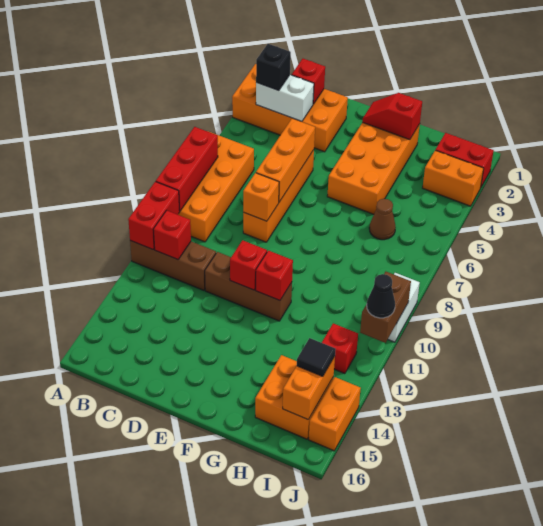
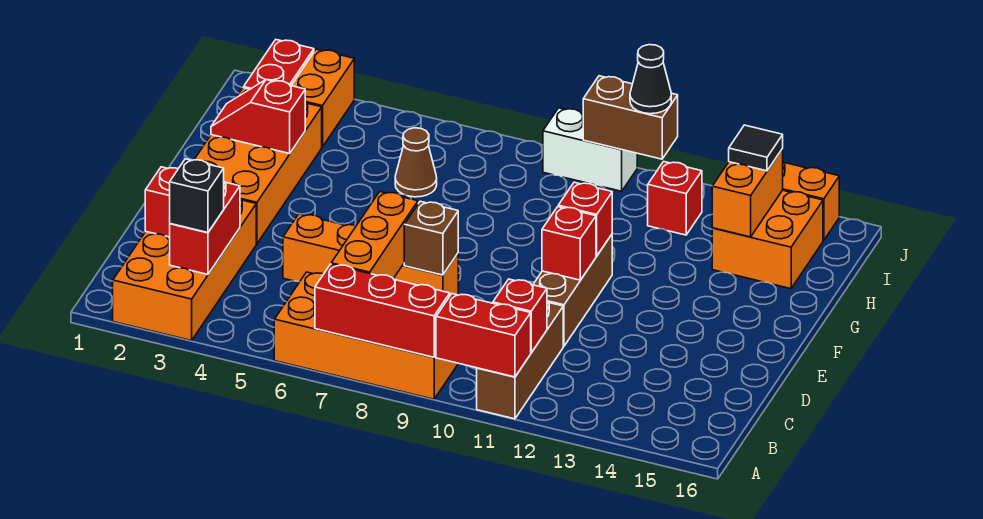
white brick B3:C3 level 2 -> red brick B3:C3 level 2
orange brick D5:D7 level 2 -> orange brick B7:D7 level 2
orange brick D8 level 2 -> brown brick D8 level 2
orange brick F2:G5 level 1 -> orange brick E2:H3 level 1
red slope F2:G2 level 2 top G -> red slope G2:G3 level 2 top 3
orange brick I14:I15 level 2 -> orange brick H14:I14 level 2

